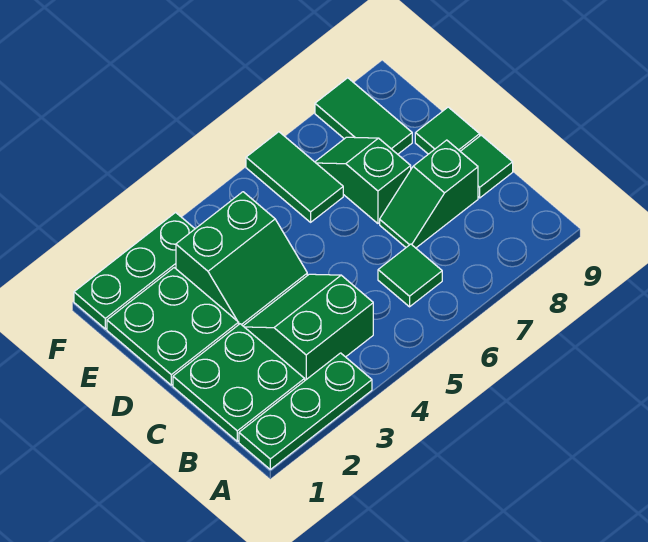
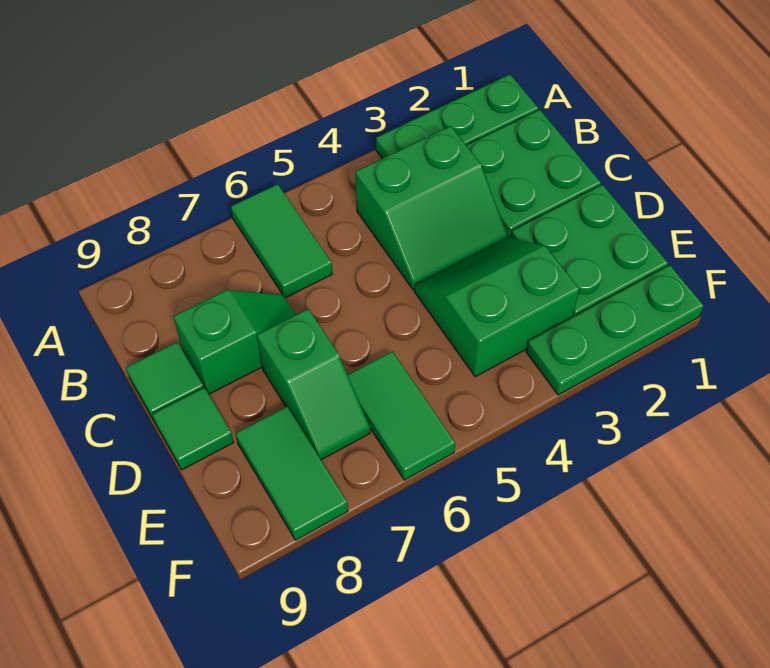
green tile B6 level 1 -> green tile A6:B6 level 1

